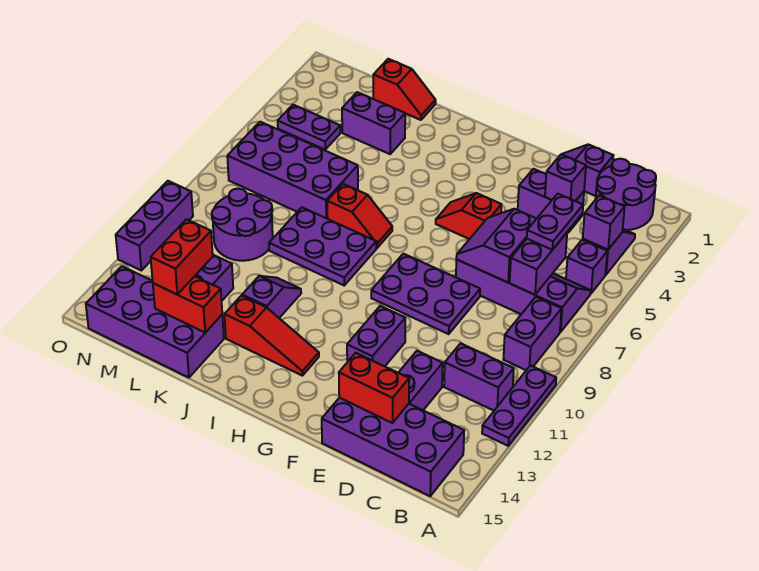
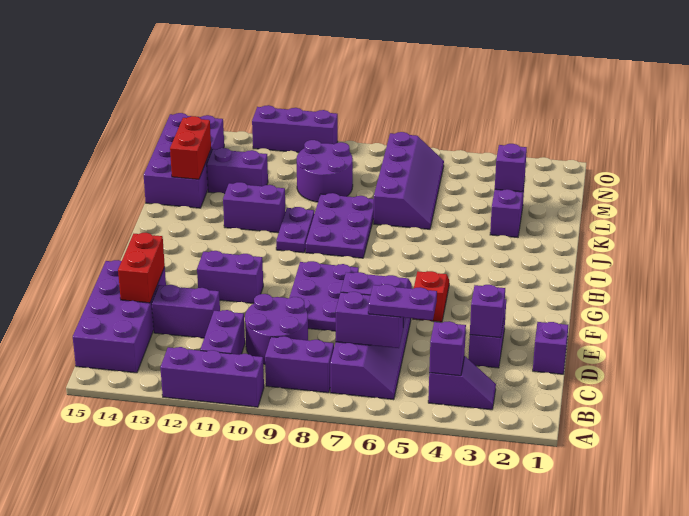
purple plate A10:A12 level 1 -> purple brick A10:A12 level 1
purple round brick B1:C2 level 1 -> purple round brick C9:D10 level 1
purple brick B5 level 1 -> purple brick L3 level 2
red slope H13:J13 level 1 top J -> none
red slope I7:J7 level 1 top J -> none
purple slope J11:J12 level 1 top 12 -> purple brick J11:J12 level 1
red slope K1:L1 level 1 top L -> none
purple brick K6:N7 level 1 -> purple slope K6:N7 level 1 top 7
red brick L13:L14 level 3 -> none
purple plate M4:N4 level 1 -> purple plate I10:J10 level 1

